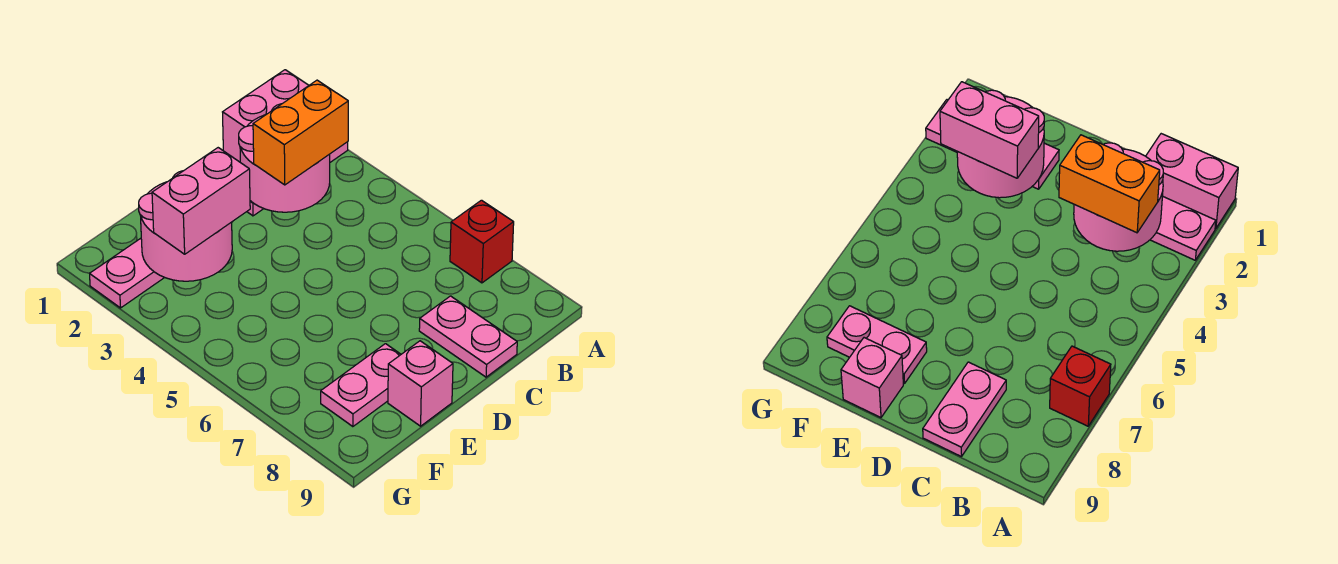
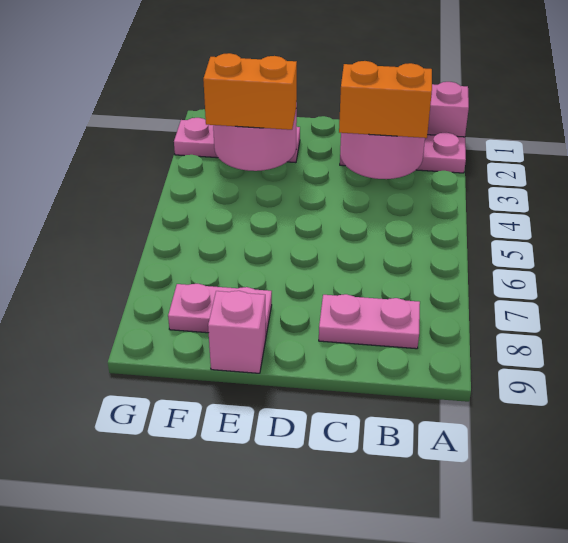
red brick A7 level 1 -> none
pink plate C8:C9 level 1 -> pink plate B8:C8 level 1
pink brick E3:F3 level 3 -> orange brick E3:F3 level 3

